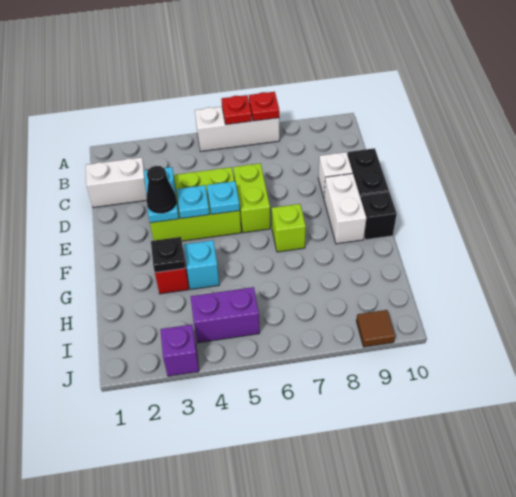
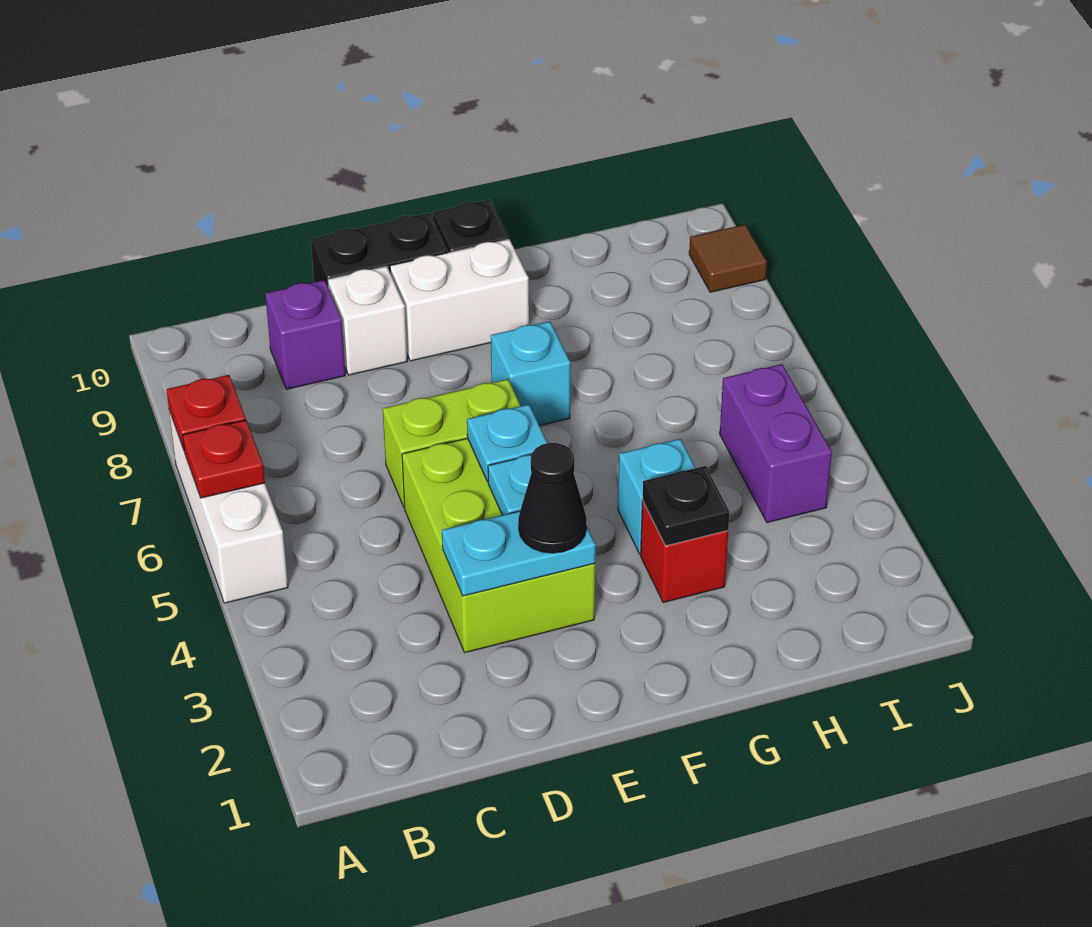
white brick C1:C2 level 1 -> none
lime brick F7 level 1 -> cyan brick F7 level 1
purple brick J3 level 1 -> purple brick C9 level 1

